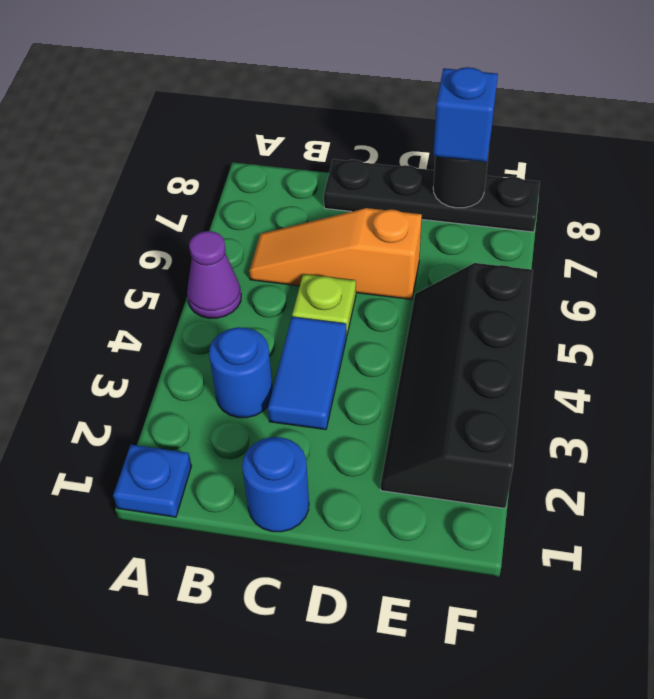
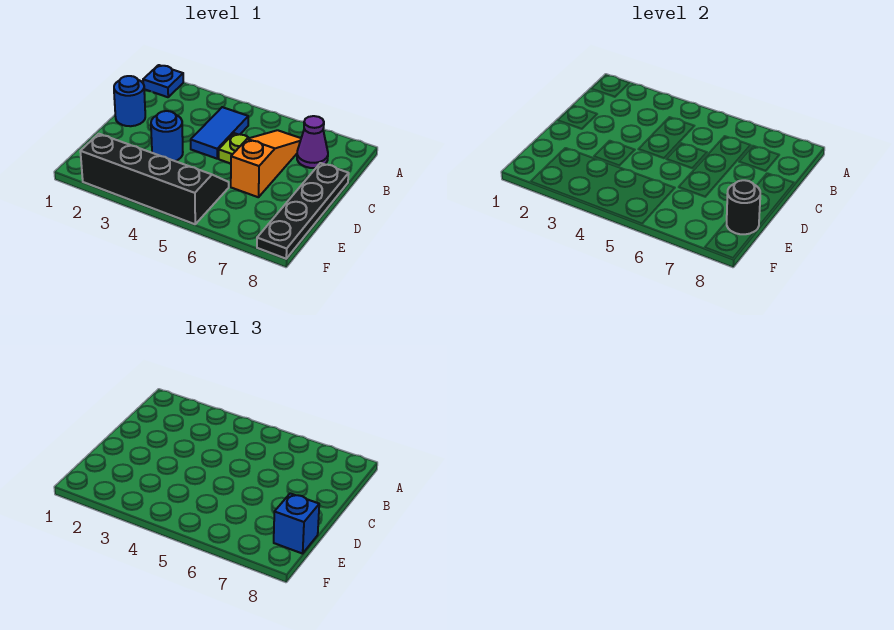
purple cone A5 level 1 -> purple cone B7 level 1
blue round brick B3 level 1 -> blue round brick D3 level 1
blue tile C3:C4 level 1 -> blue tile B4:C4 level 1

